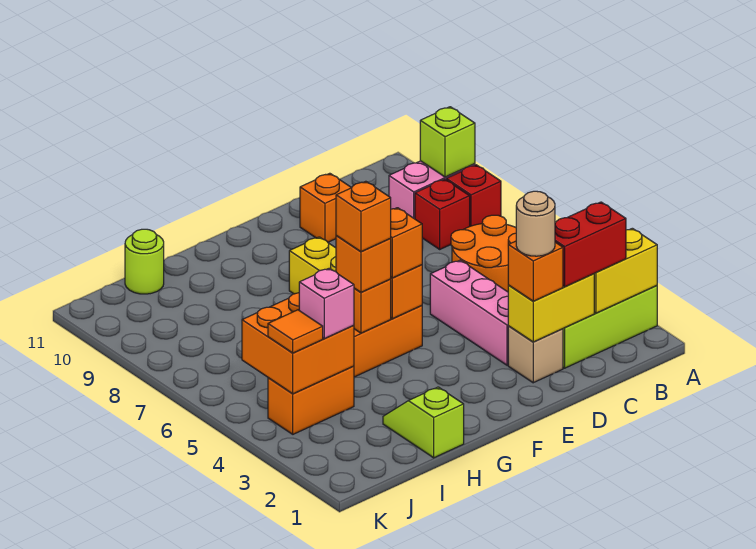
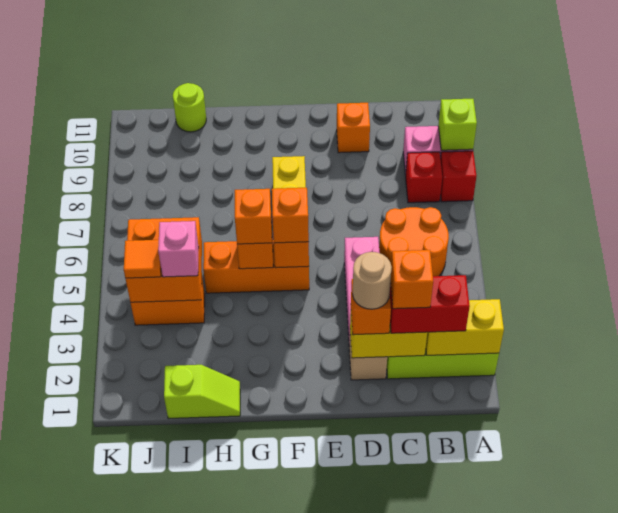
orange brick G5 level 4 -> orange brick C2 level 4
lime slope H1:H2 level 1 top 1 -> lime slope H1:I1 level 1 top I

